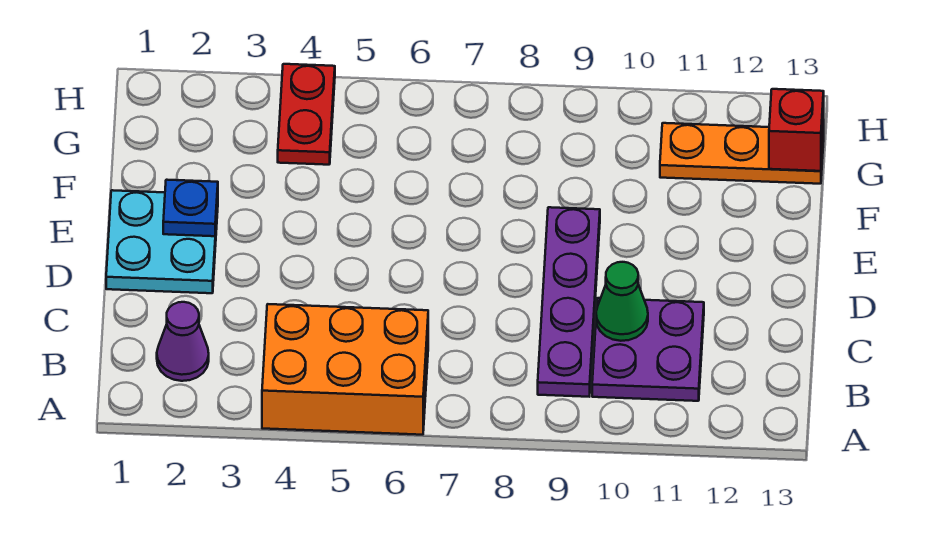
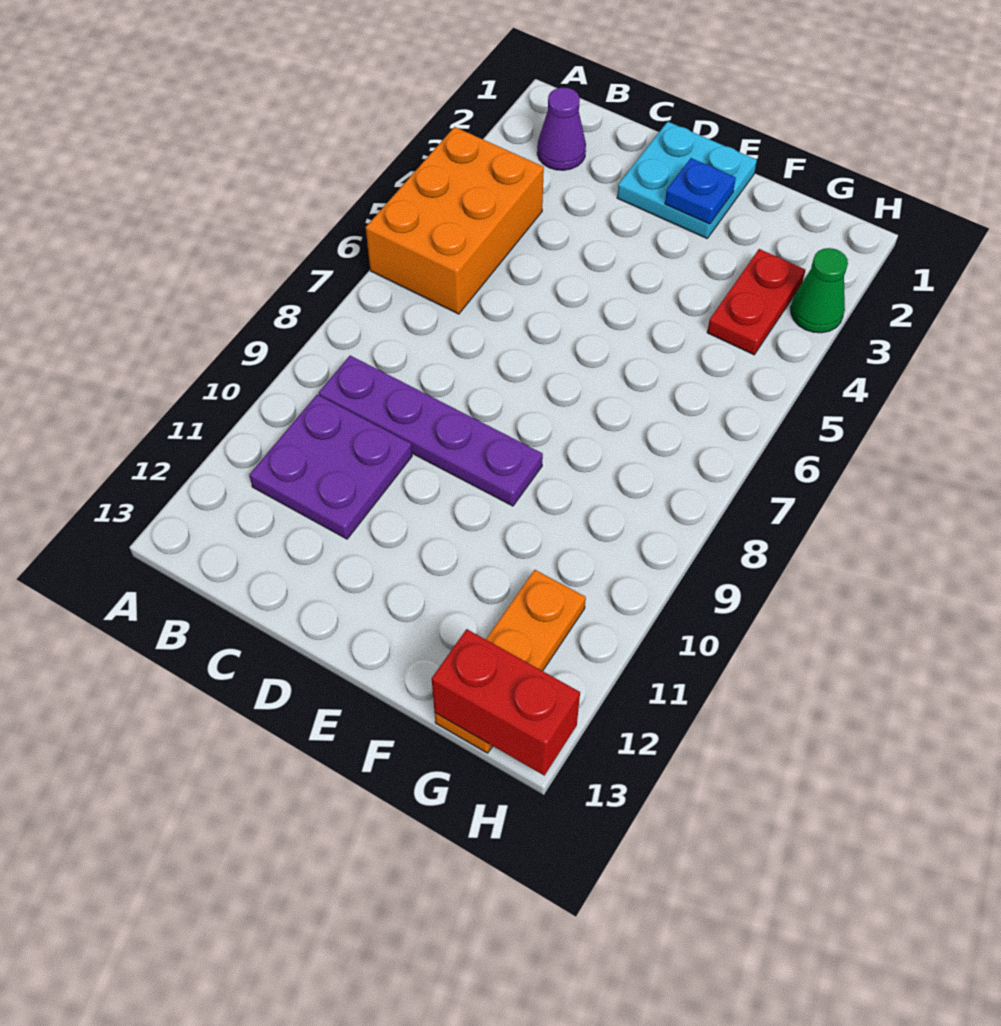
green cone C10 level 2 -> green cone H3 level 1
red plate G4:H4 level 1 -> red plate G3:G4 level 1
red brick G13 level 2 -> red brick G13:H13 level 2

